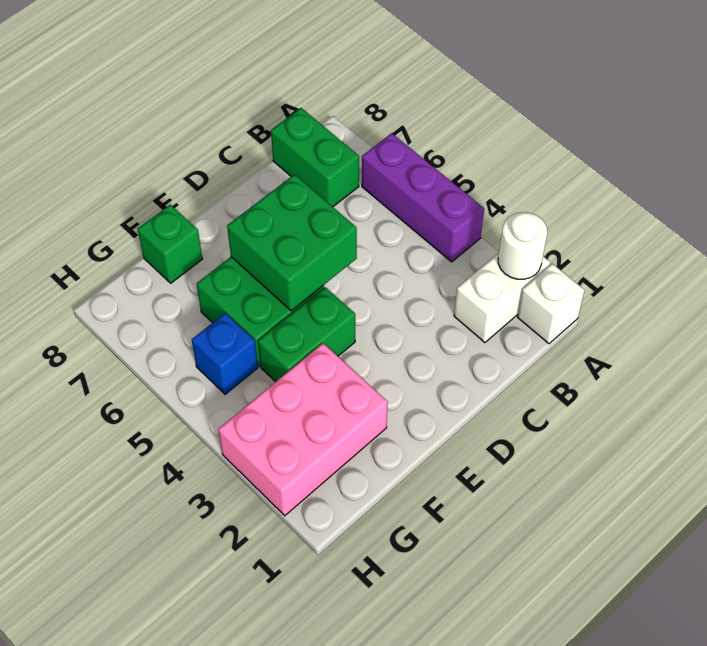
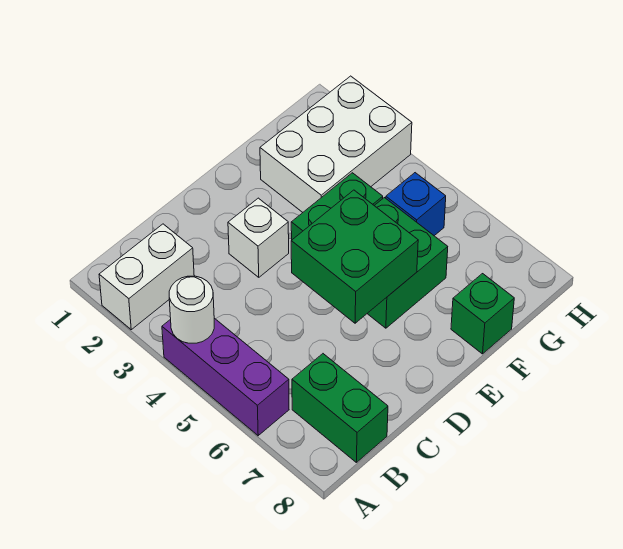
white brick A1 level 1 -> white brick D3 level 1
white round brick A2 level 2 -> white round brick A4 level 2
pink brick F2:H3 level 1 -> white brick F2:H3 level 1

